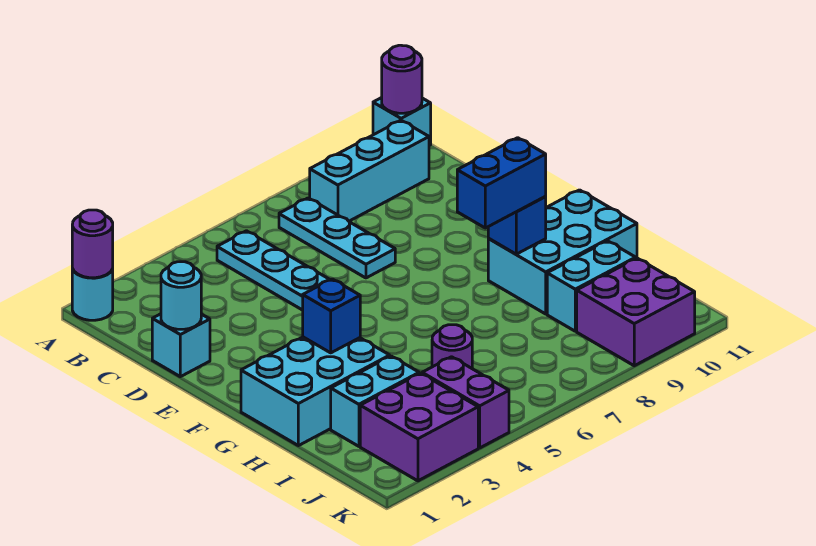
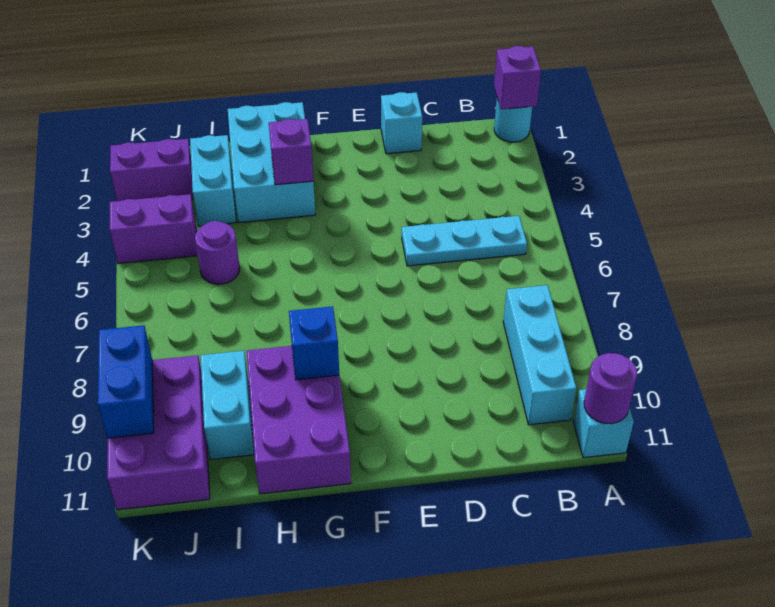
purple round brick A1 level 2 -> purple brick A1 level 2
cyan plate B7:D7 level 1 -> none
cyan round brick D1 level 2 -> none
blue brick G3 level 2 -> purple brick G3 level 2
blue brick G8:G9 level 3 -> blue brick K9:K10 level 2
cyan brick G9:H11 level 1 -> purple brick G9:H11 level 1
purple brick J2:K3 level 1 -> purple brick J2:K2 level 1
purple brick J9:K10 level 1 -> purple brick J9:K11 level 1

